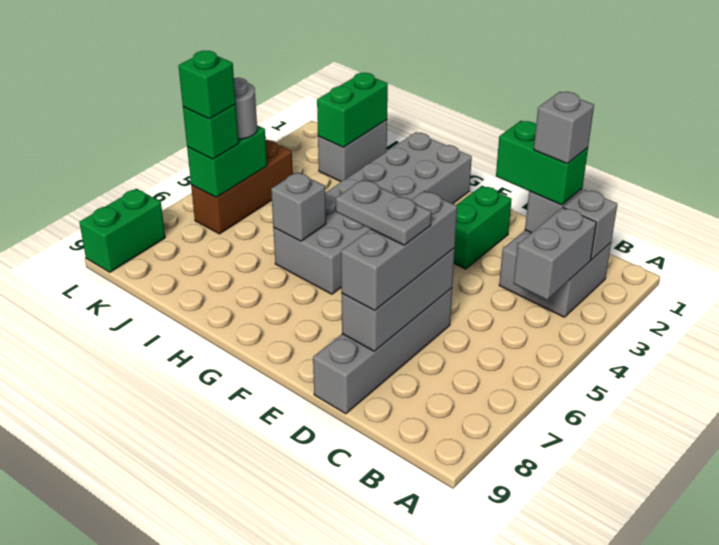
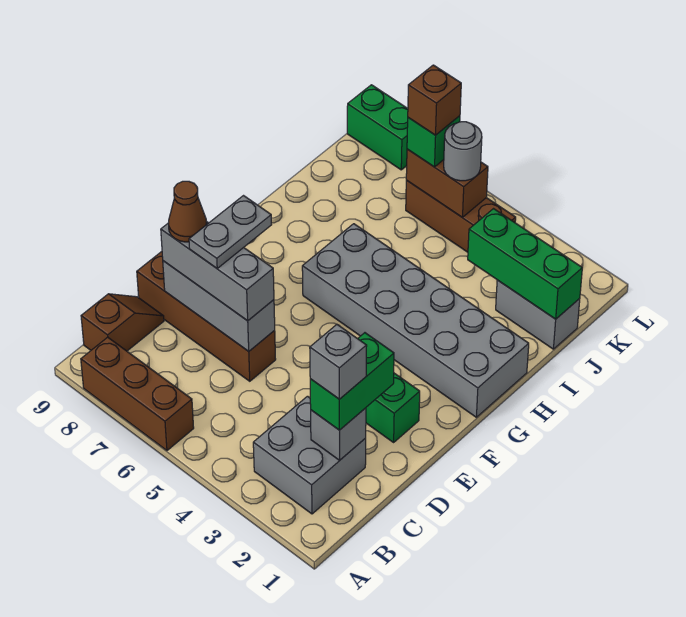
none -> brown brick A6:A8 level 1
grey brick B2 level 2 -> none
grey brick B3:B4 level 2 -> none
none -> brown slope B9:C9 level 1 top B
grey brick D6:D9 level 1 -> brown brick D6:D9 level 1
none -> brown cone D8 level 4
grey brick H6 level 2 -> none
green brick J1:J2 level 2 -> green brick J1:J3 level 2
green brick K5:K6 level 2 -> brown brick K5:K6 level 2
green brick K6 level 4 -> brown brick K6 level 4

